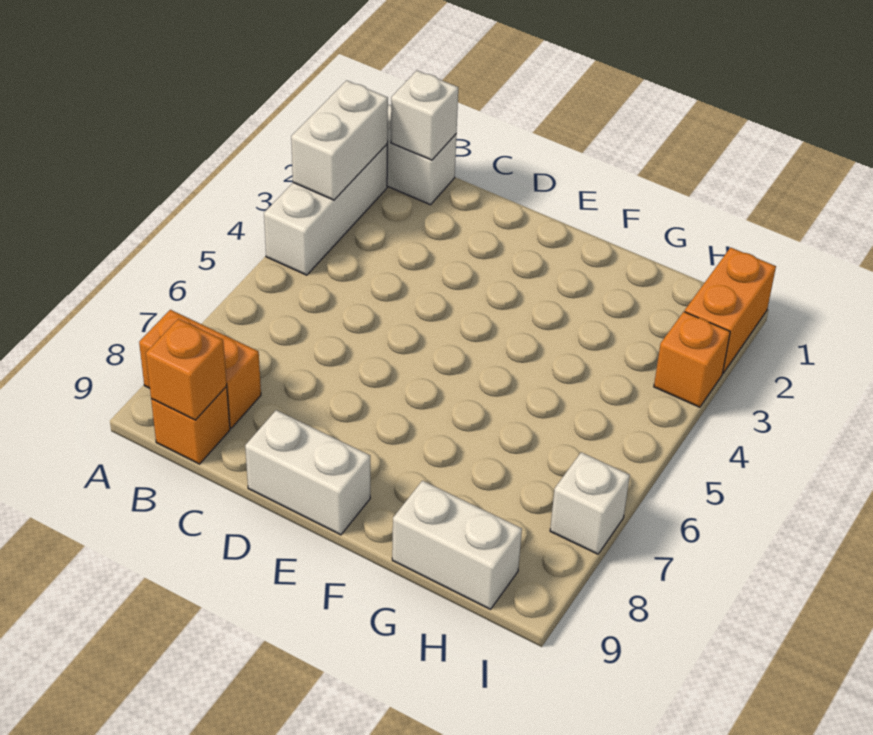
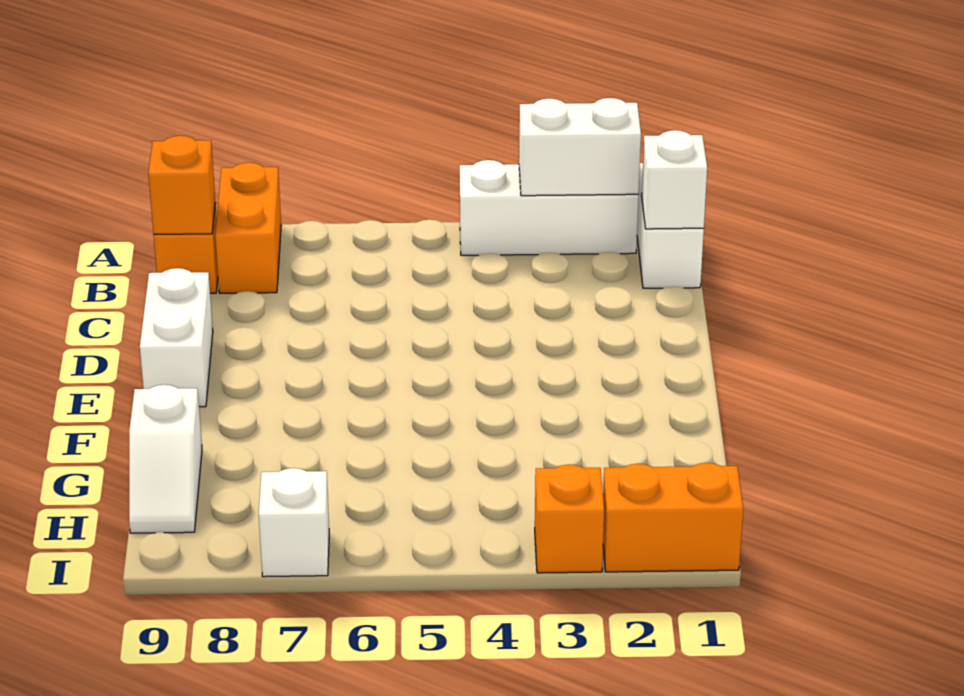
white brick G9:H9 level 1 -> white slope G9:H9 level 1 top G

